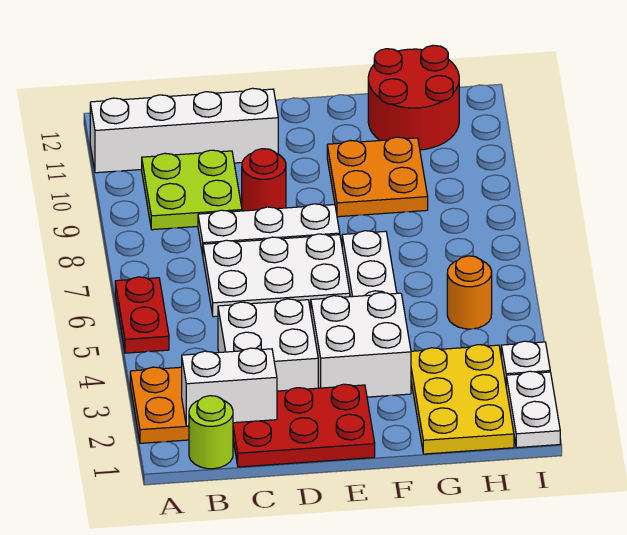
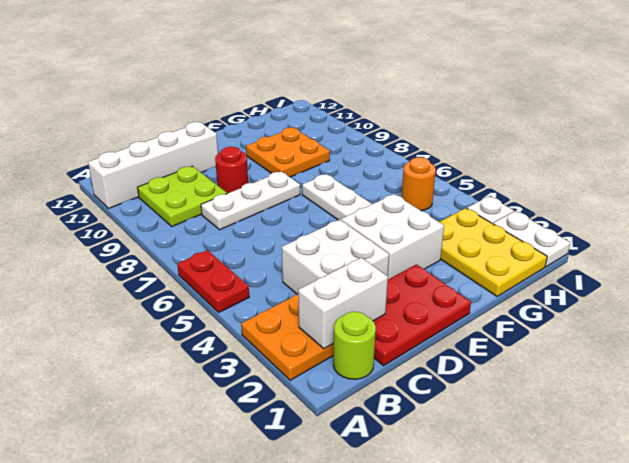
white plate C6:E7 level 1 -> none
red round brick G11:H12 level 1 -> none

